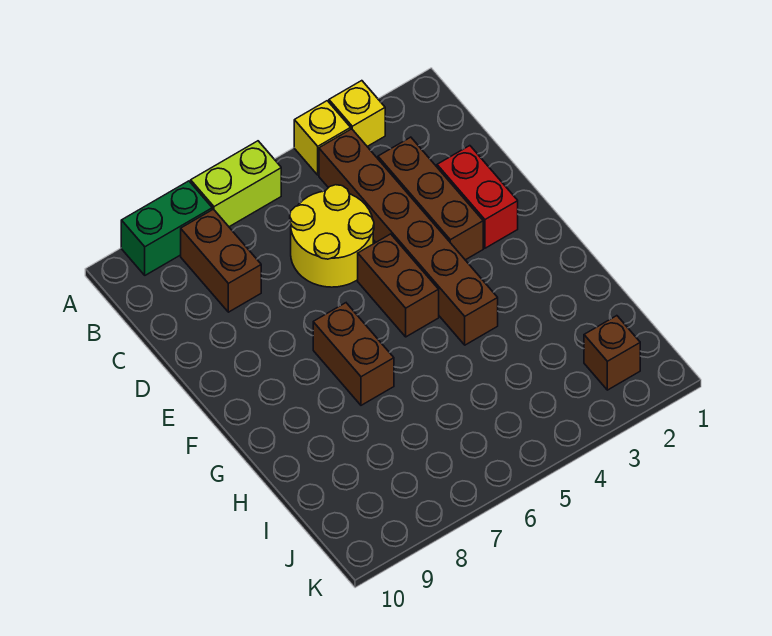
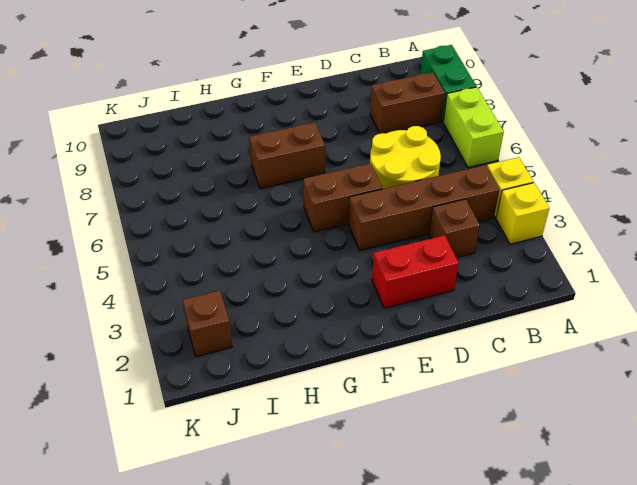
brown brick B4:G4 level 1 -> brown brick B4:E4 level 1
brown brick C3:E3 level 1 -> brown brick C3 level 1

